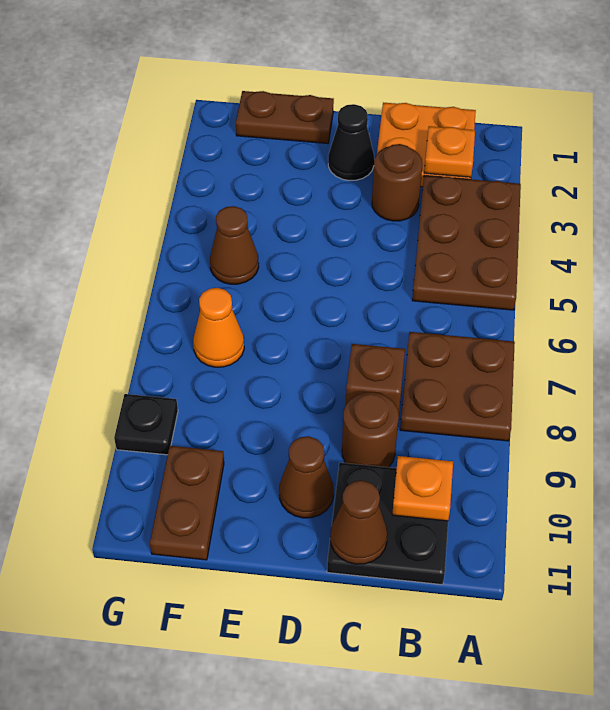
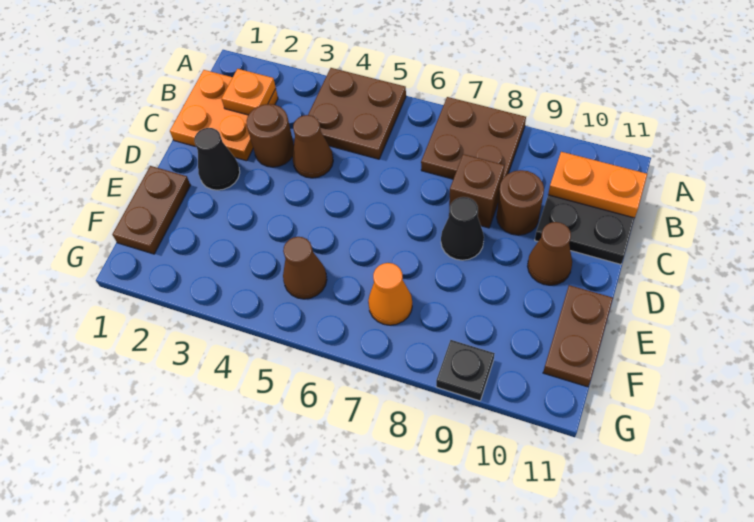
brown plate A3:B5 level 1 -> brown plate A4:B5 level 1
orange plate B10 level 2 -> orange plate B10:B11 level 2
brown cone C11 level 2 -> brown cone C4 level 1
none -> black cone D8 level 1
brown plate F10:F11 level 1 -> brown plate E11:F11 level 1

